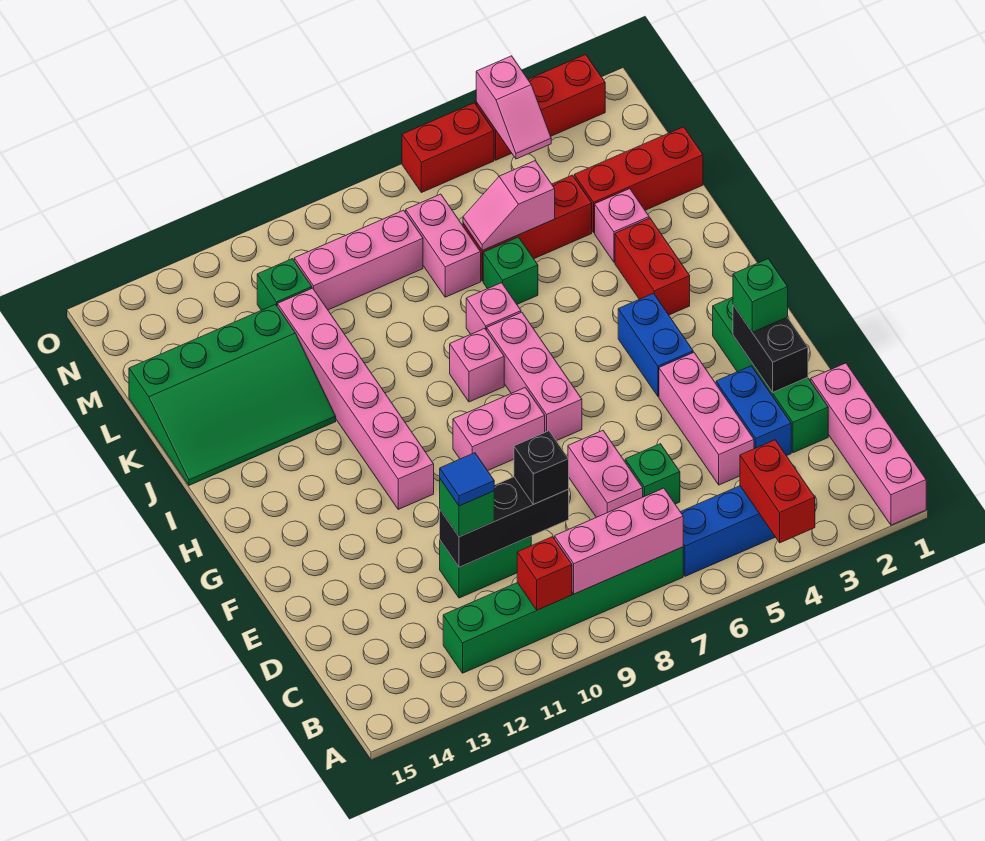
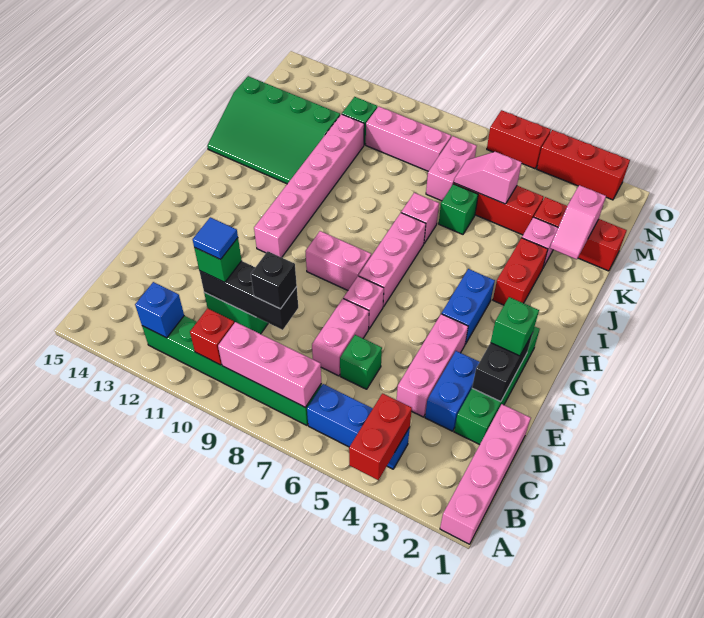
none -> blue brick B12 level 2
pink brick I8 level 1 -> pink brick F7 level 1
pink slope N4:O4 level 2 top O -> pink slope K2:L2 level 2 top L

